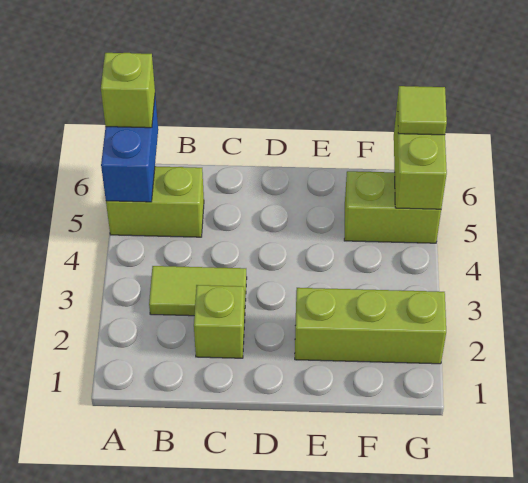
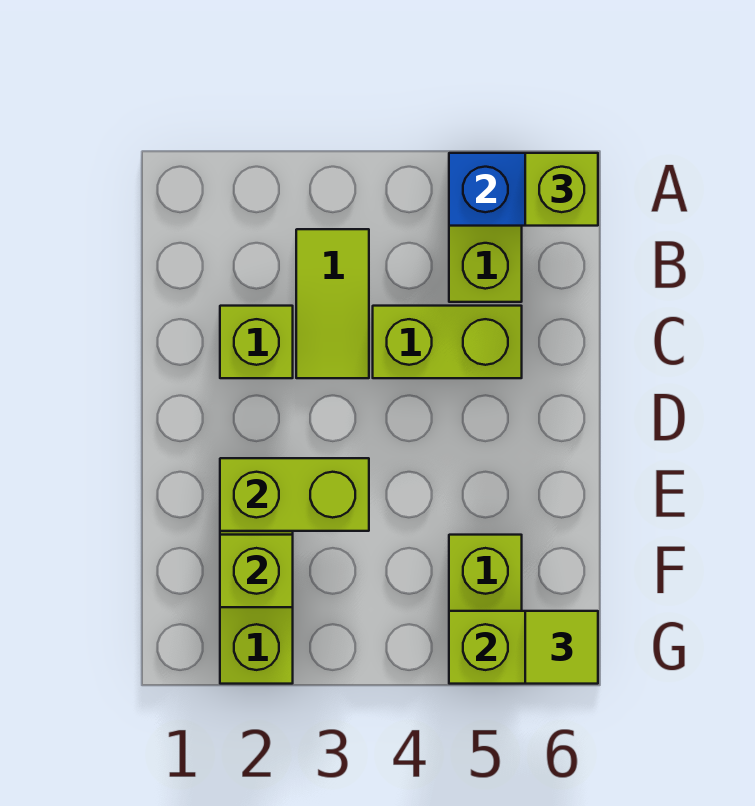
none -> lime brick C4:C5 level 1
none -> lime brick E2:E3 level 2
none -> lime brick F2 level 2

